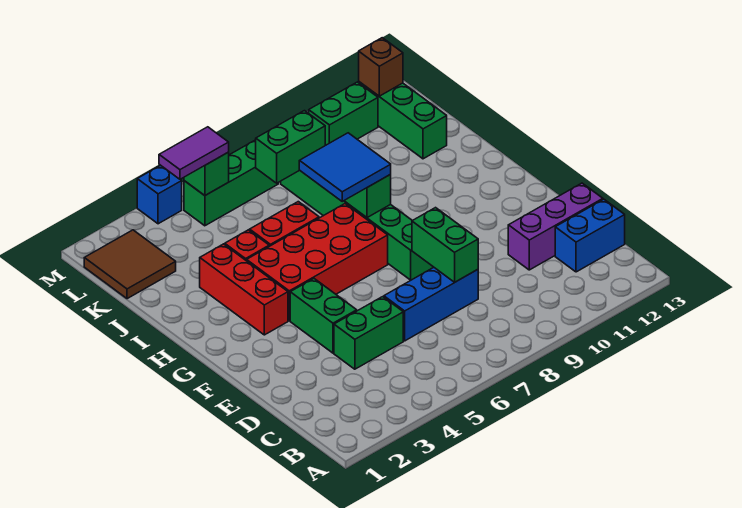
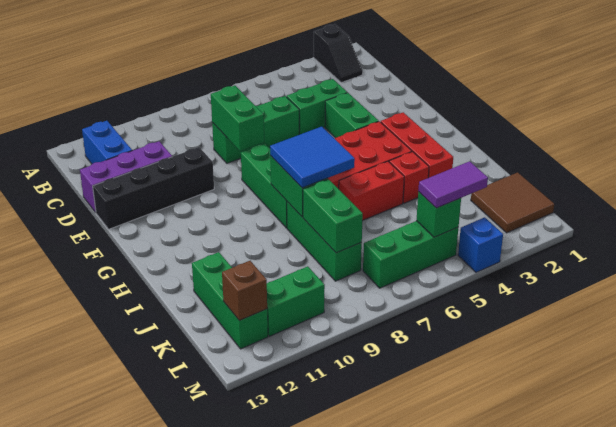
none -> black slope A2:B2 level 1 top A
blue brick C12:C13 level 1 -> blue brick B12:C12 level 1
blue brick D6:D8 level 1 -> green brick D6:D8 level 1
none -> black brick E10:E13 level 1
green brick K7:K8 level 2 -> green brick J8:K8 level 2

